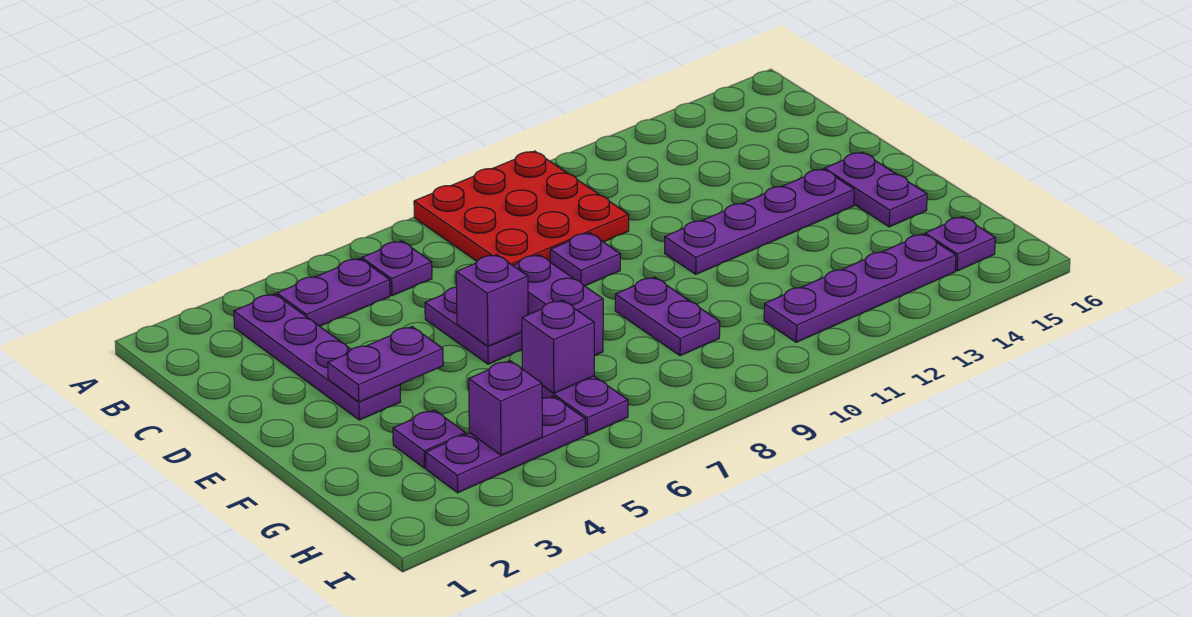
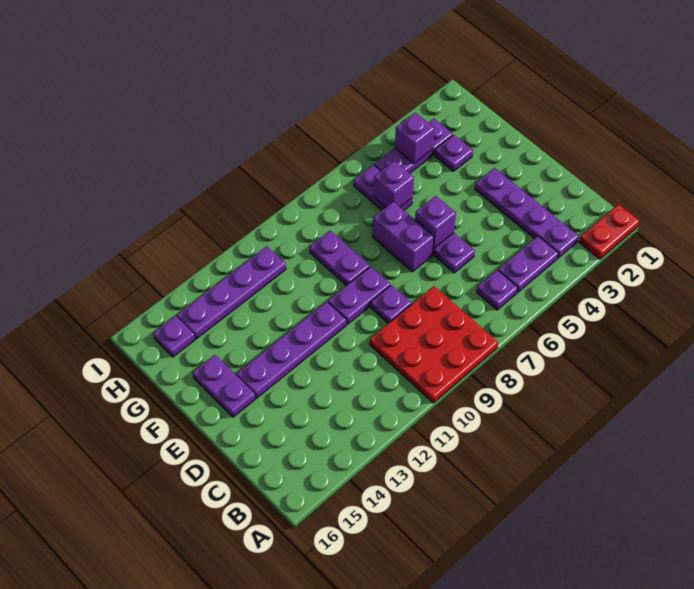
none -> red plate A1:A2 level 1
purple plate E3:E4 level 2 -> purple plate E9:E10 level 1

